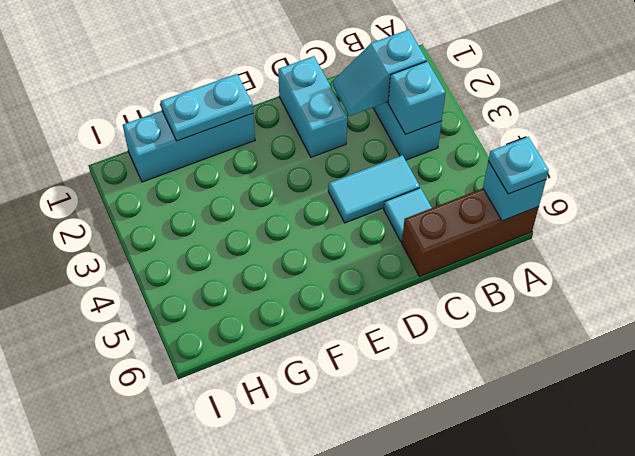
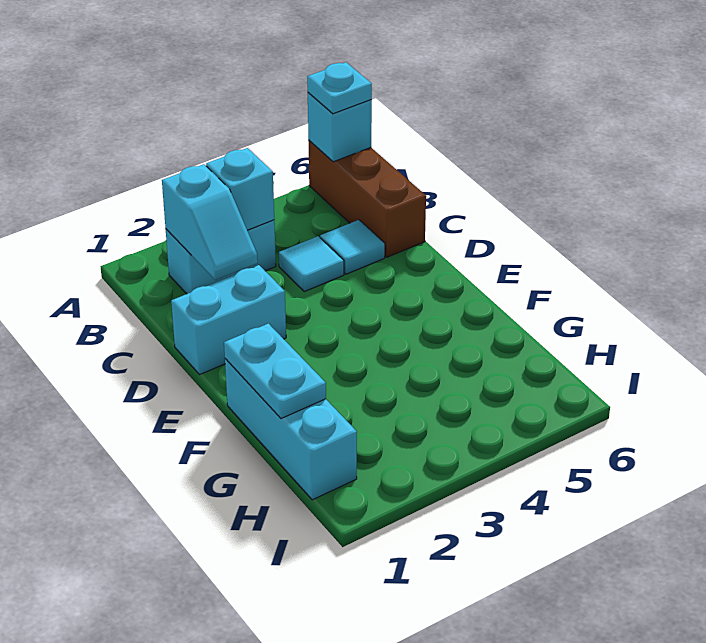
cyan tile C4:D4 level 1 -> cyan tile C4 level 1

